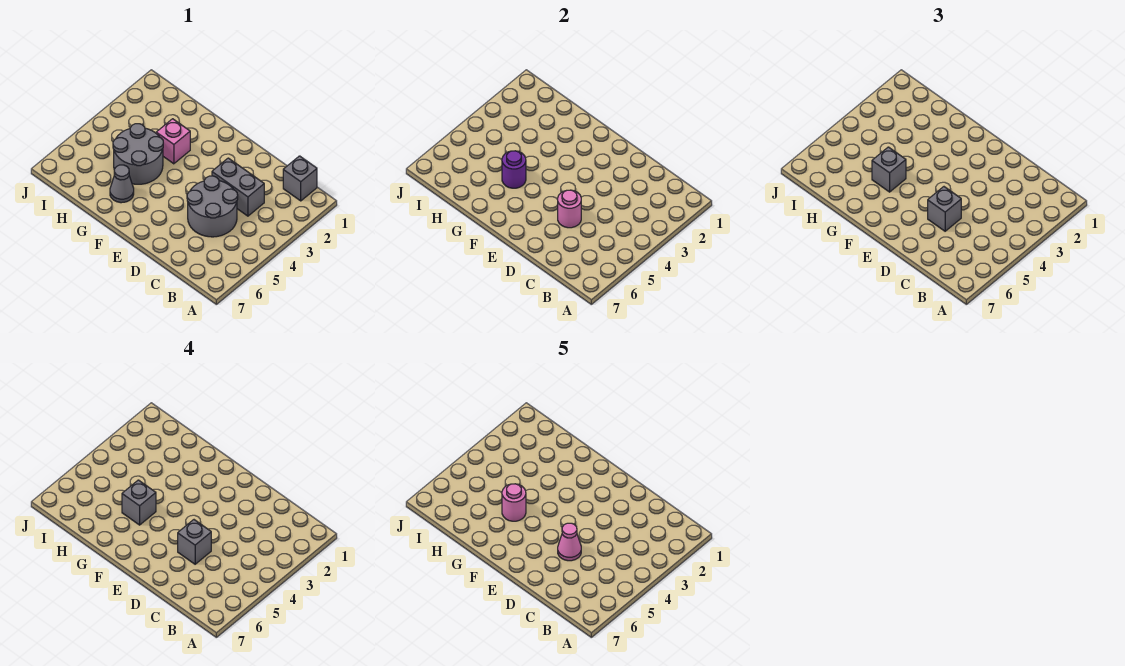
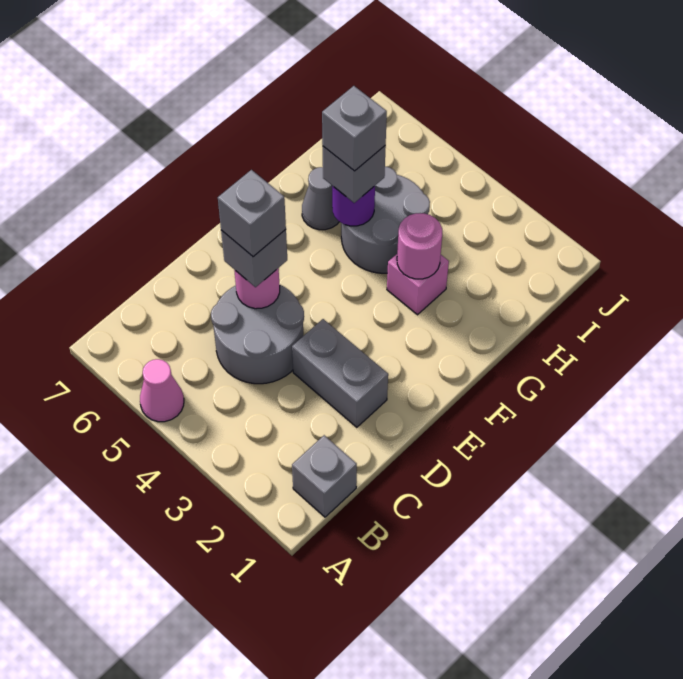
grey brick C3:D3 level 1 -> grey brick D2:D3 level 1
pink cone D5 level 5 -> pink cone A5 level 1
pink round brick G5 level 5 -> pink round brick G3 level 2

